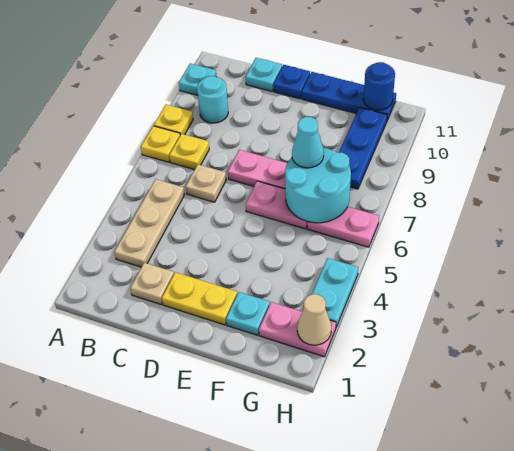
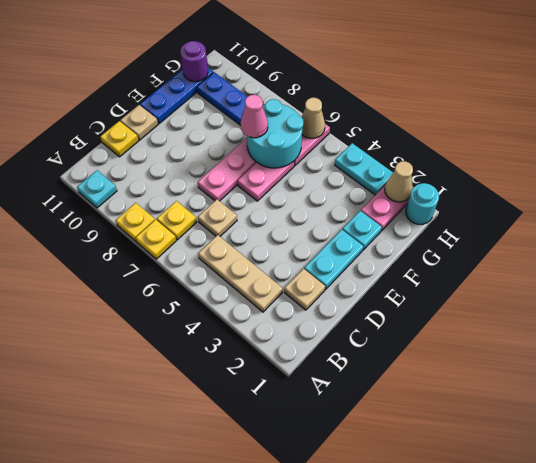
cyan round brick B9 level 1 -> cyan round brick H1 level 1
cyan plate C11 level 1 -> yellow plate C11 level 1
yellow plate D2:E2 level 1 -> cyan plate D2:E2 level 1
blue plate D11 level 1 -> tan plate D11 level 1
cyan cone F7 level 3 -> pink cone F7 level 3
blue round brick G11 level 2 -> purple round brick G11 level 2
none -> tan cone H6 level 2

